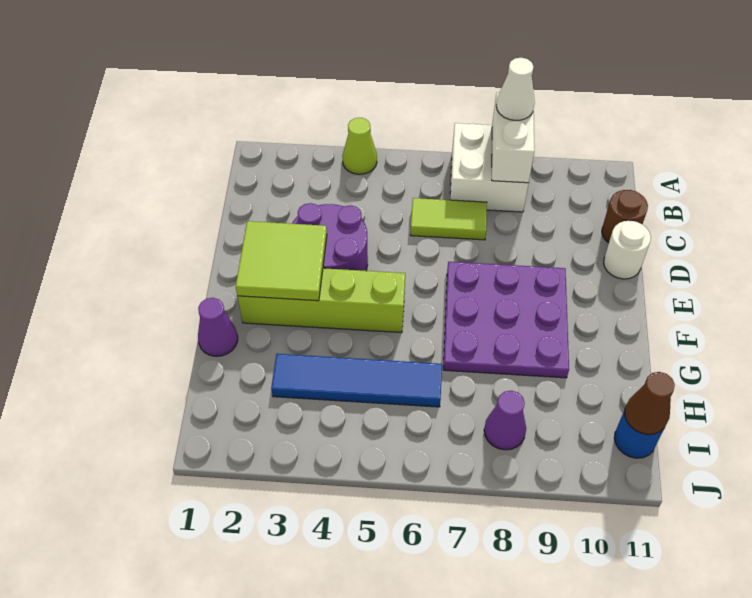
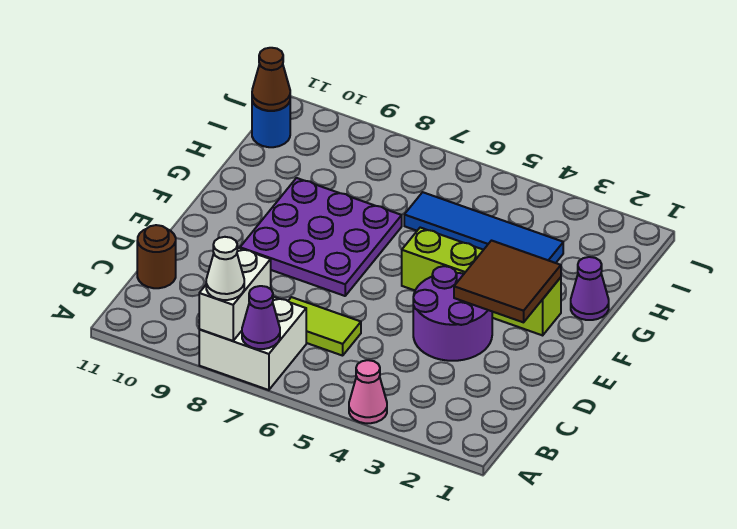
lime cone A4 level 1 -> pink cone A4 level 1
white round brick D11 level 1 -> none
lime tile E2:F3 level 2 -> brown tile E2:F3 level 2
purple cone I8 level 1 -> purple cone A7 level 2

